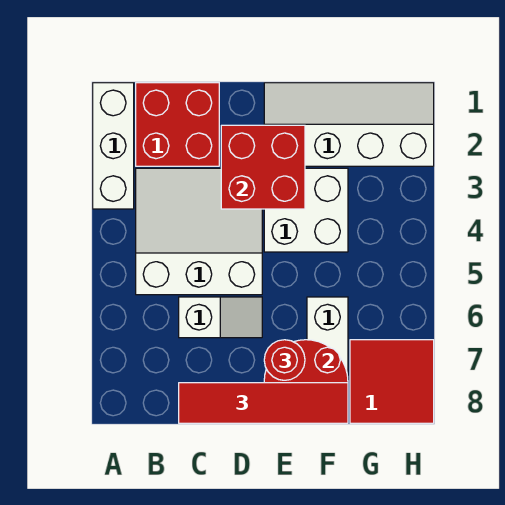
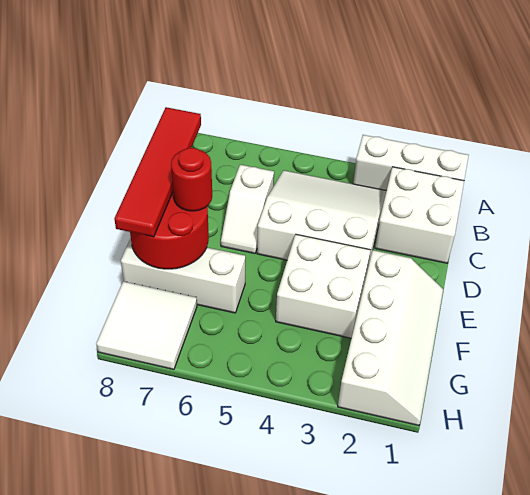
red brick B1:C2 level 1 -> white brick B1:C2 level 1
white slope B3:D5 level 1 top 5 -> white slope B3:D5 level 1 top D
red brick D2:E3 level 2 -> none
red tile G7:H8 level 1 -> white tile G7:H8 level 1

